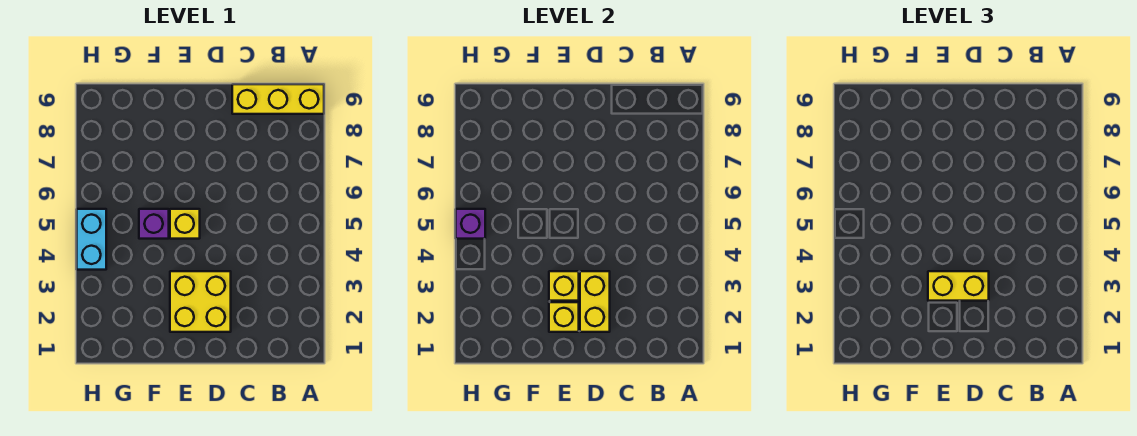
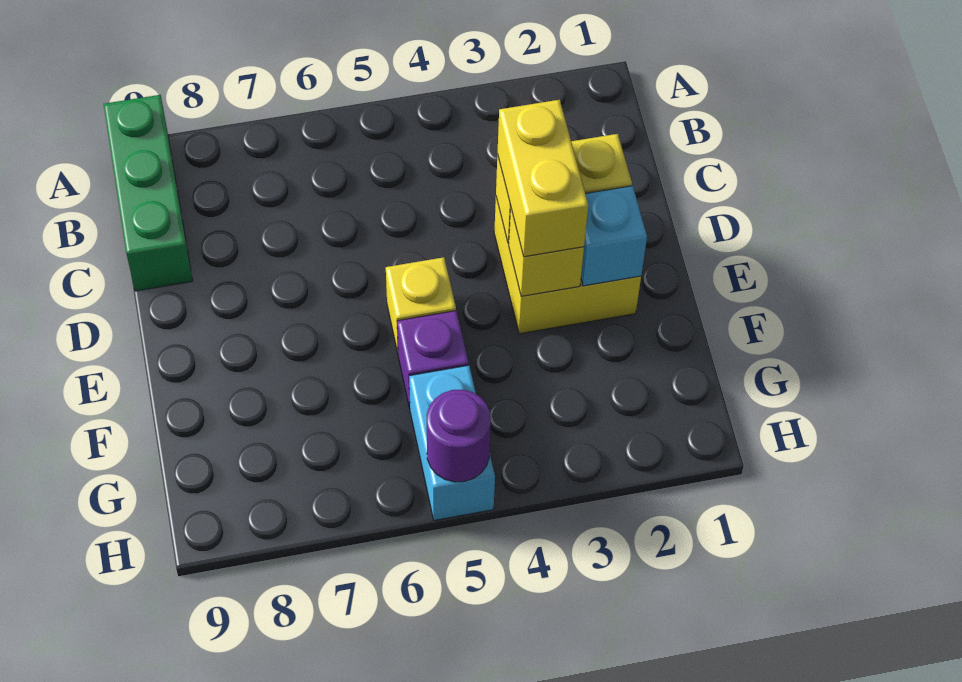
yellow brick A9:C9 level 1 -> green brick A9:C9 level 1
yellow brick E2 level 2 -> cyan brick E2 level 2
cyan brick H4:H5 level 1 -> cyan brick G5:H5 level 1
purple brick H5 level 2 -> purple round brick H5 level 2

